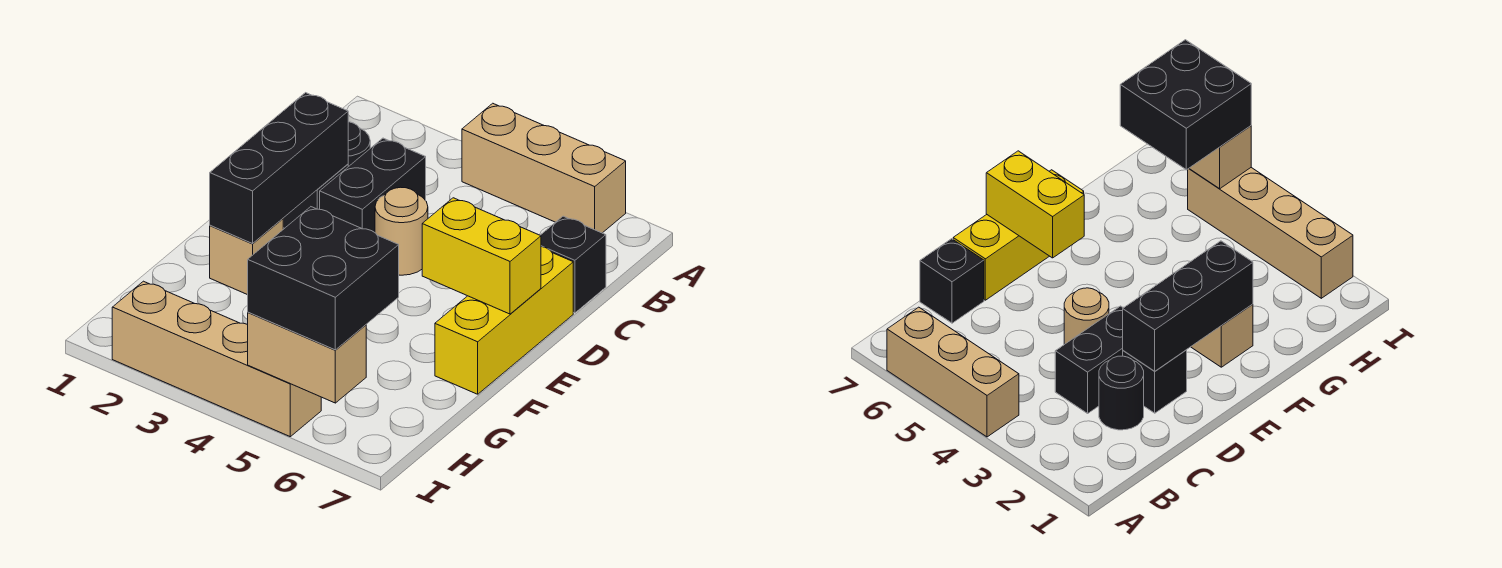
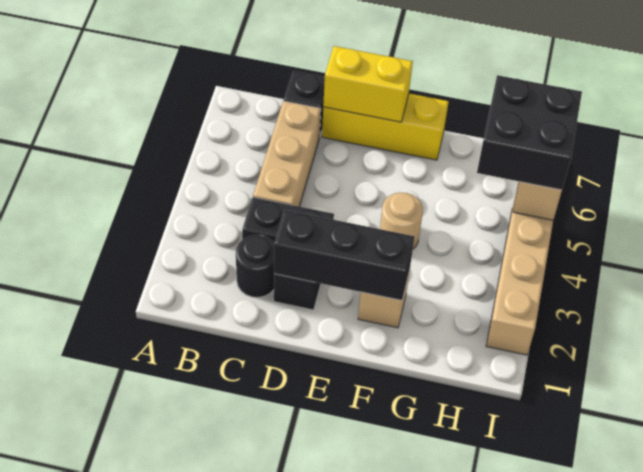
tan brick A4:A6 level 1 -> tan brick C4:C6 level 1
tan round brick D4 level 1 -> tan round brick F4 level 1
yellow brick E6:E7 level 2 -> yellow brick D7:E7 level 2

